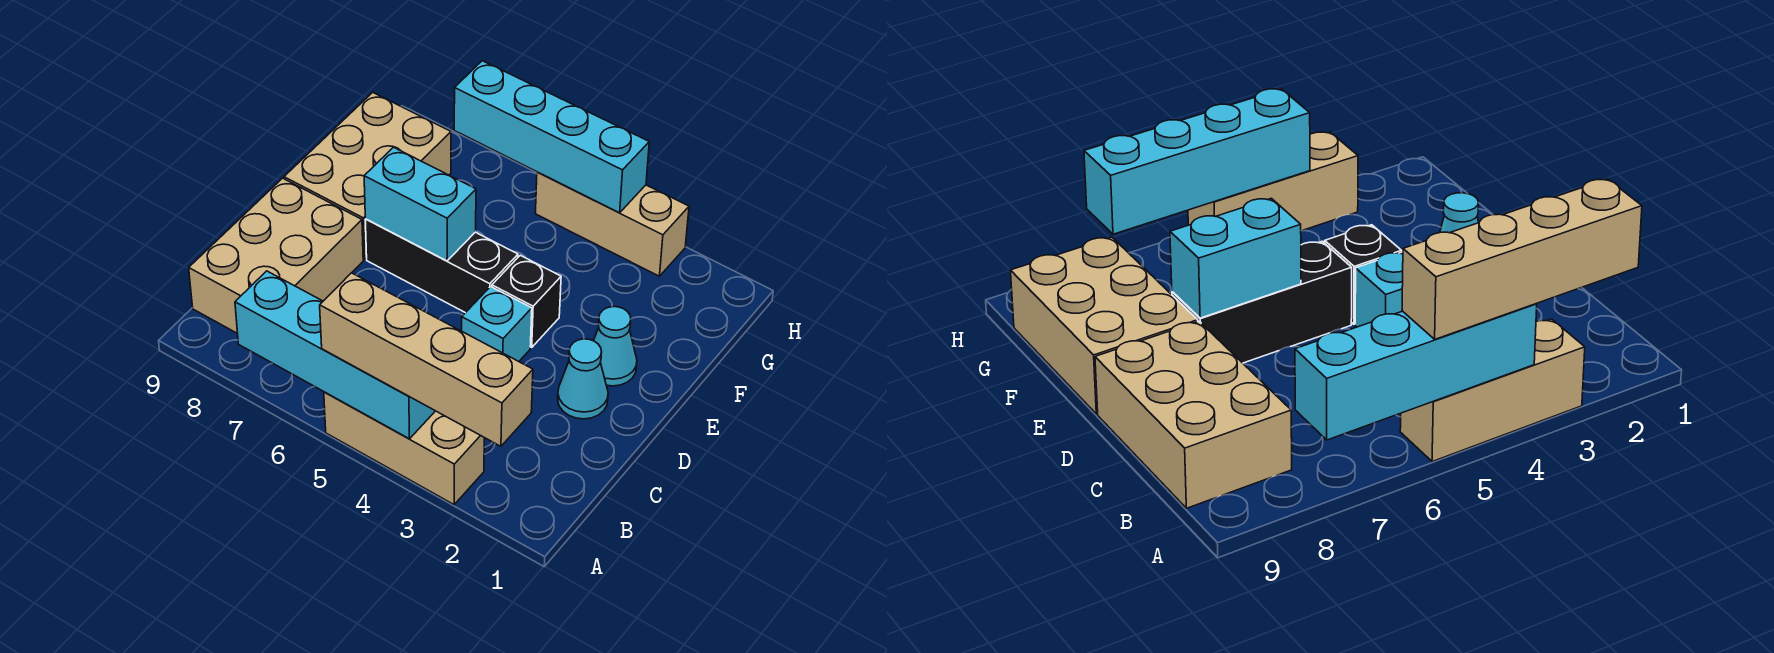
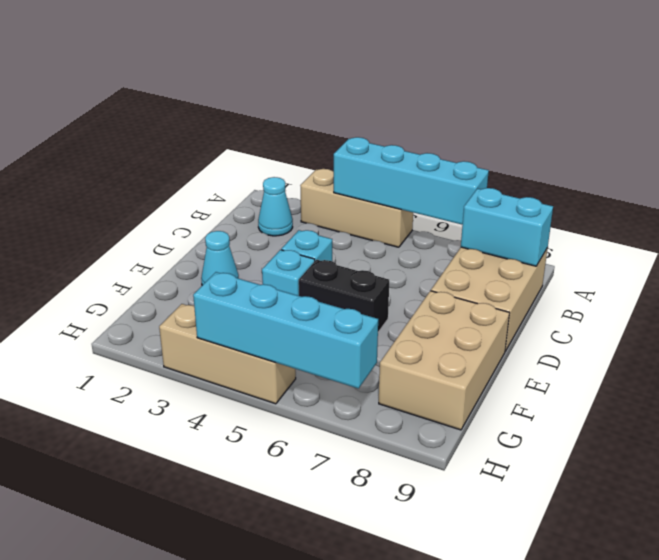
tan brick A2:A5 level 3 -> none
cyan cone D2 level 1 -> cyan cone B2 level 1
black brick E4 level 1 -> cyan brick E4 level 1
black brick E5:E7 level 1 -> black brick E5:E6 level 1
cyan brick E6:E7 level 2 -> cyan brick B8:B9 level 2

